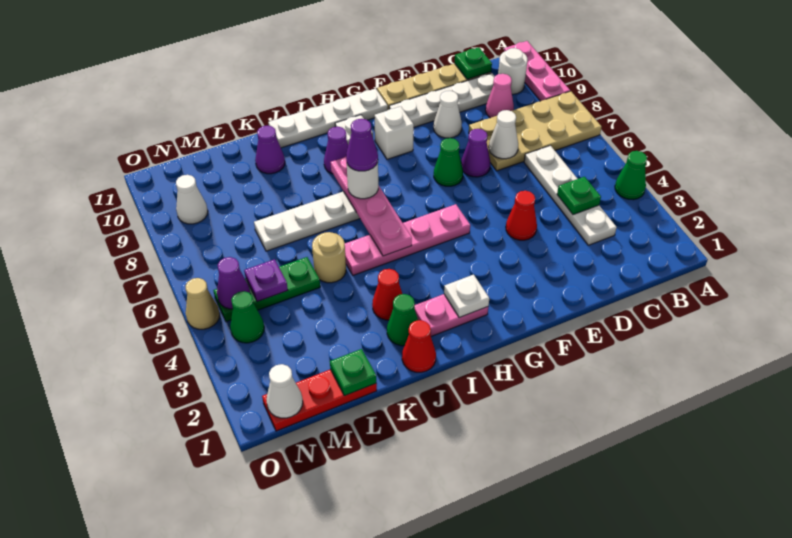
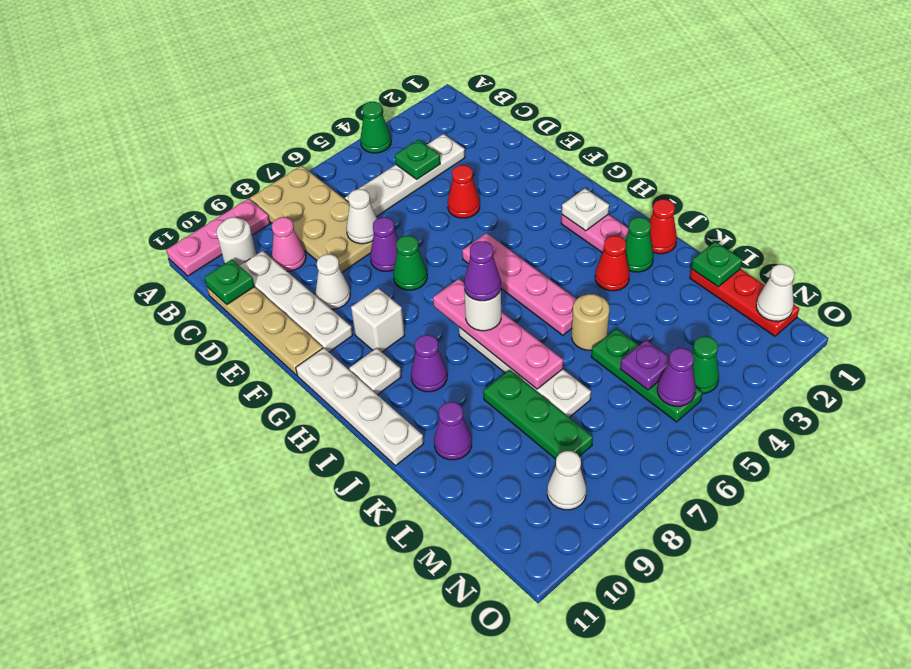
pink plate I5:I8 level 2 -> pink plate H7:K7 level 2
none -> green plate K8:M8 level 1
tan cone O5 level 1 -> none

